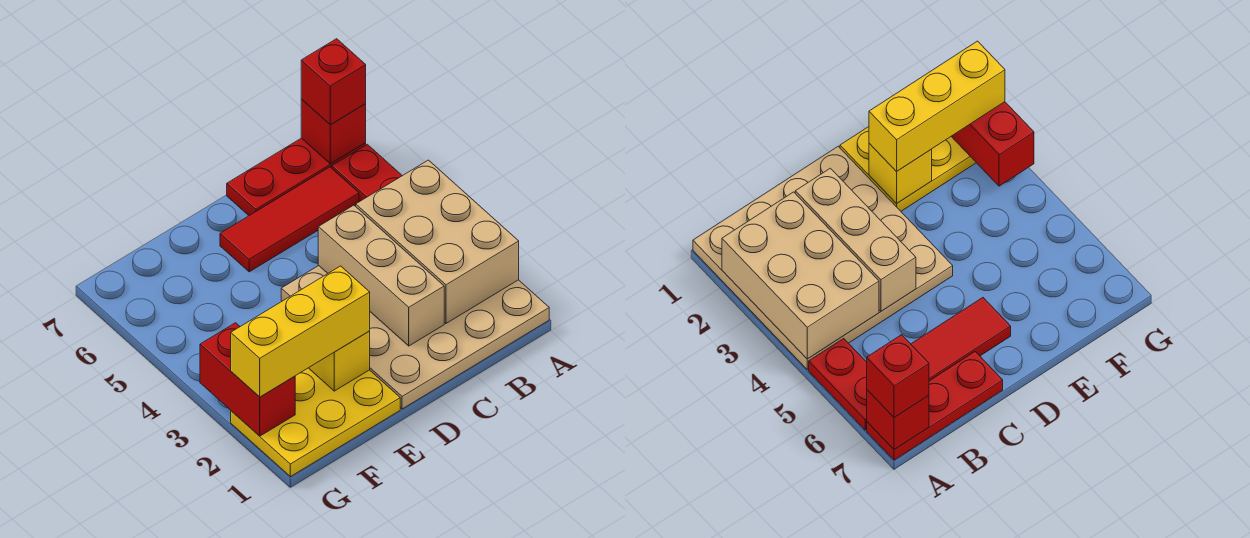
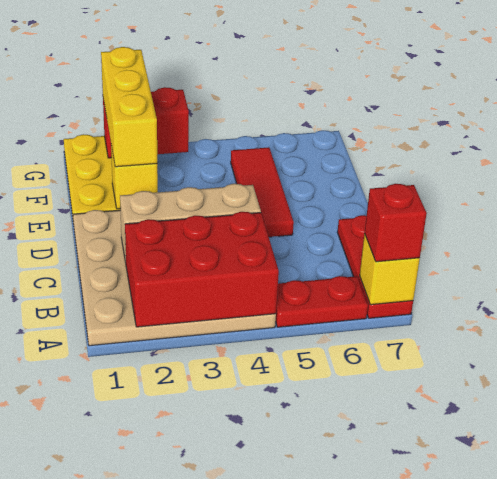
tan brick A2:B4 level 2 -> red brick A2:B4 level 2
red brick A7 level 2 -> yellow brick A7 level 2
red tile B6:D6 level 1 -> red tile D5:F5 level 1

